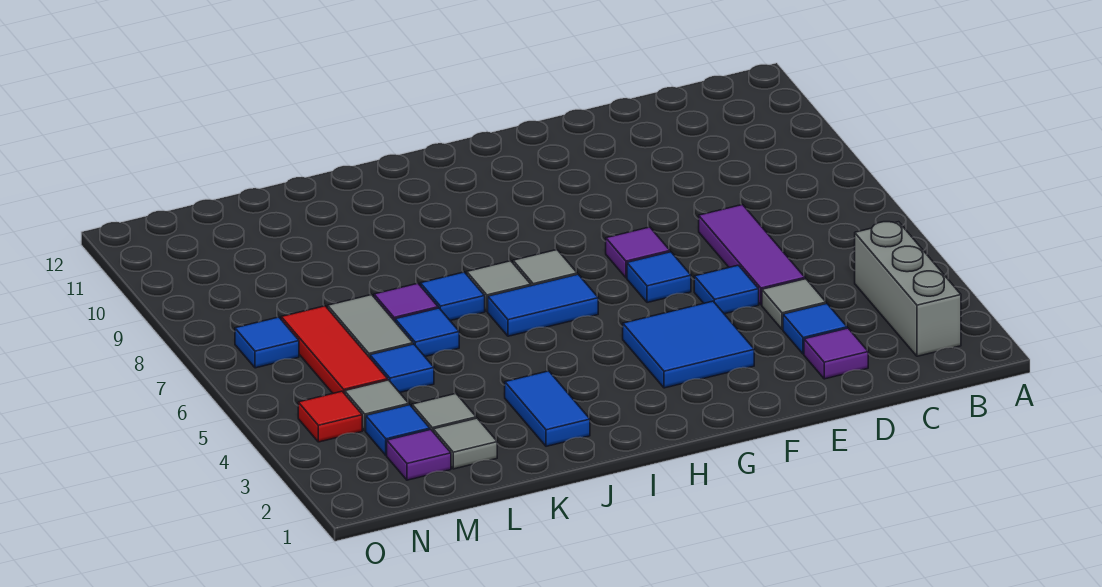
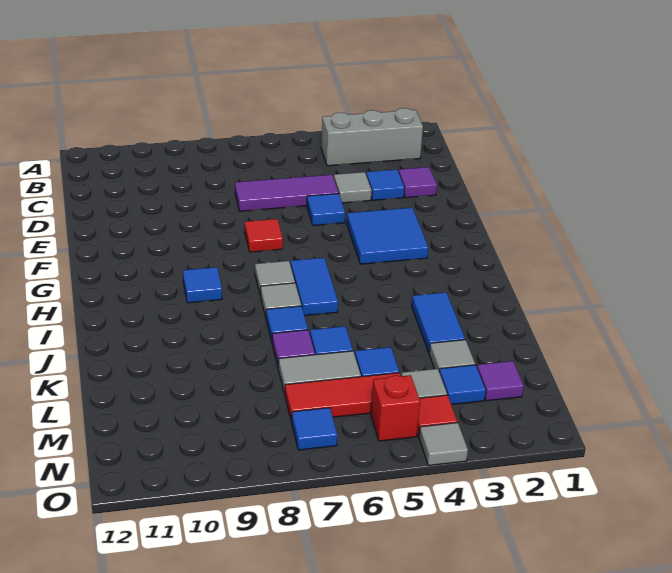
blue tile F6 level 1 -> blue tile H9 level 1
purple tile F7 level 1 -> red tile F7 level 1
blue tile J2:J3 level 1 -> blue tile J3:K3 level 1
grey tile L2 level 1 -> grey tile O4 level 1
none -> red brick N5 level 1

